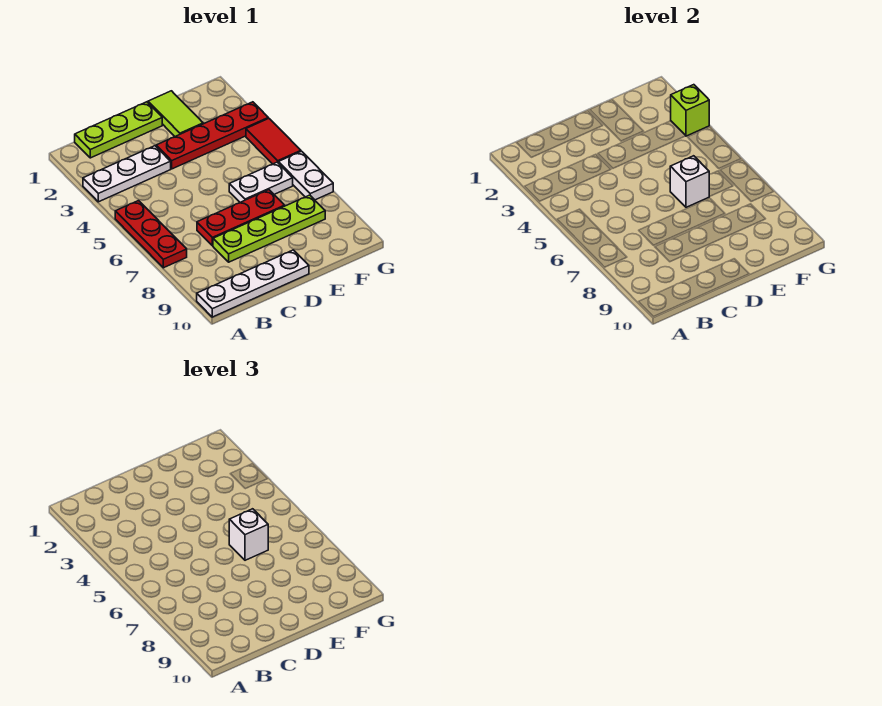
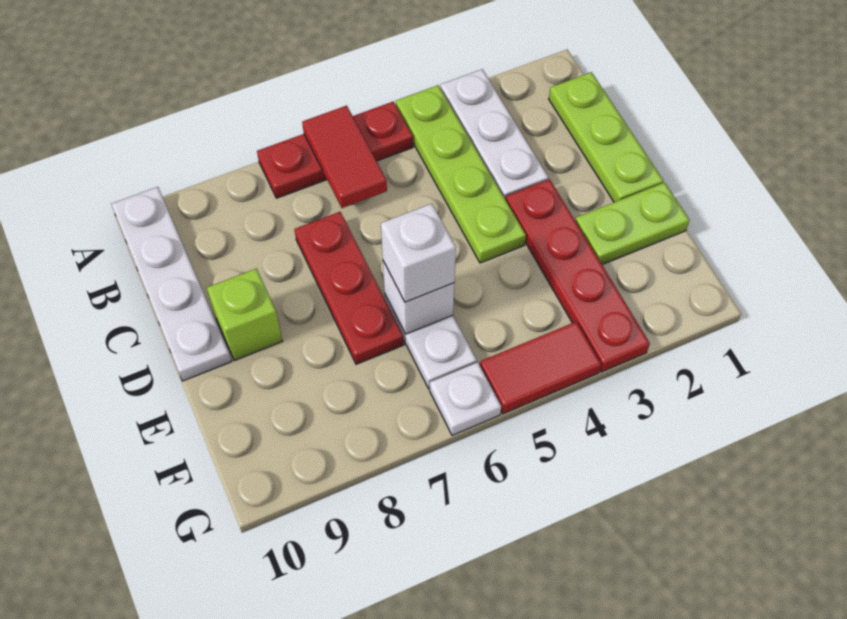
none -> red tile A6:B6 level 2
lime plate C8:F8 level 1 -> lime plate A4:D4 level 1
lime tile E1:E2 level 1 -> lime plate E1:E2 level 1
lime brick G3 level 2 -> lime brick D9 level 1
white plate G6:G7 level 1 -> white plate G6 level 1

